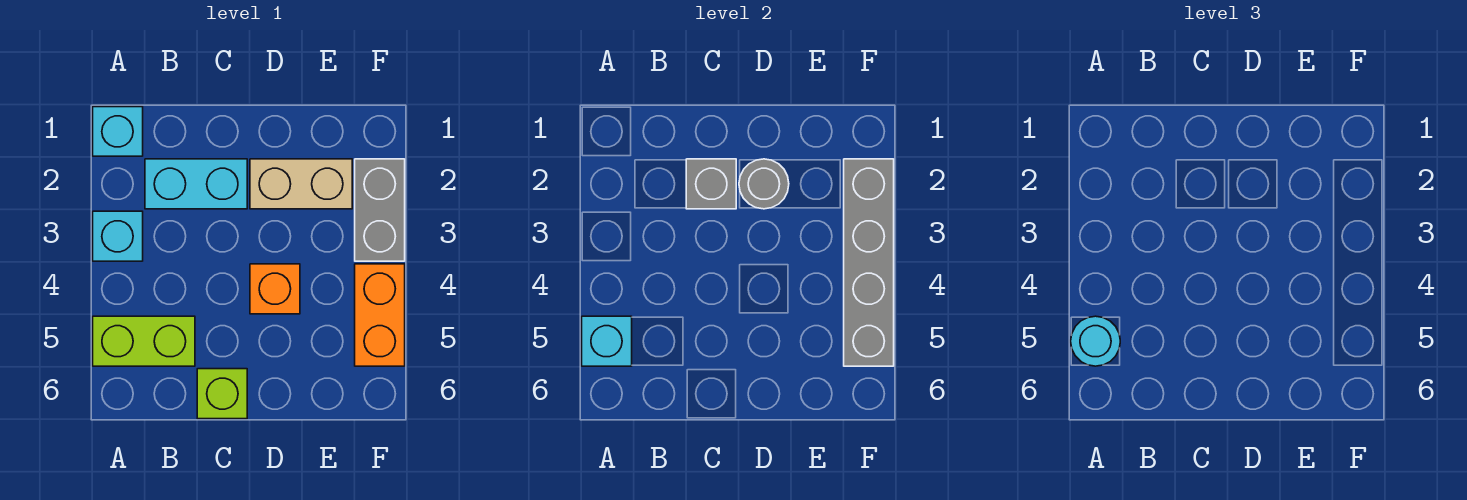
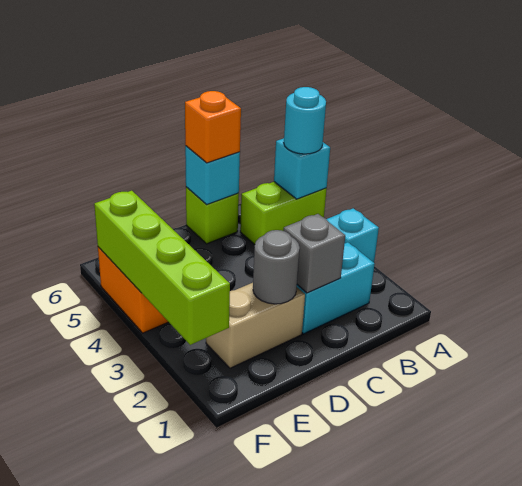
cyan brick A1 level 1 -> cyan brick C6 level 2
orange brick D4 level 1 -> orange brick C6 level 3
grey brick F2:F3 level 1 -> none
grey brick F2:F5 level 2 -> lime brick F2:F5 level 2

